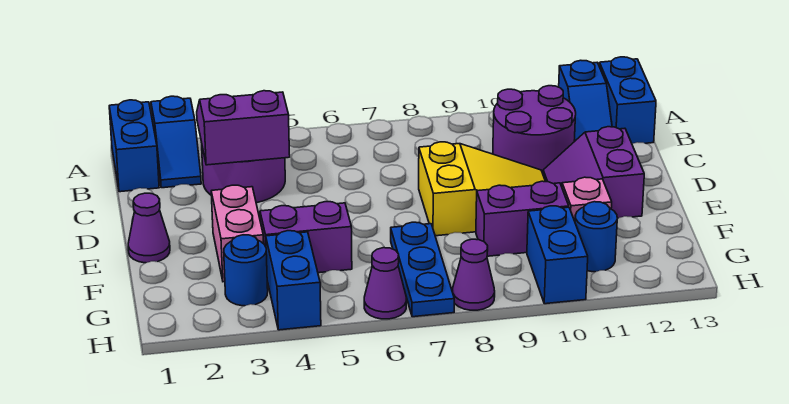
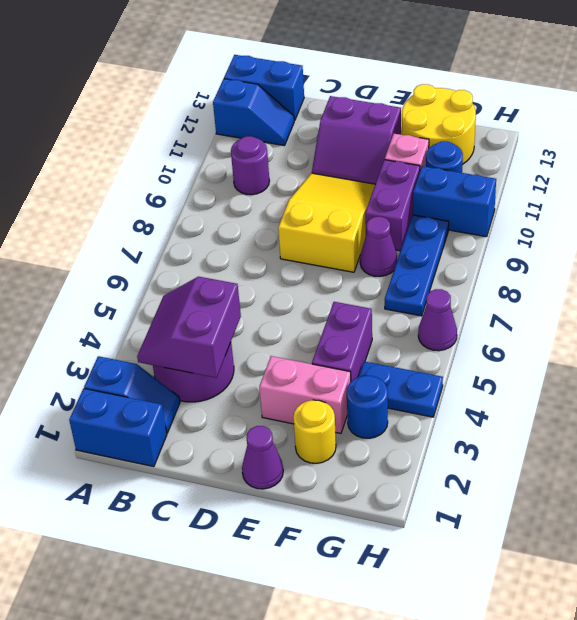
purple round brick B10:C11 level 1 -> purple round brick B10 level 1
none -> yellow round brick F2 level 1
blue plate F7:H7 level 1 -> blue plate G7:G9 level 1
none -> yellow round brick F12:G13 level 1
blue brick G4:H4 level 1 -> blue plate G4:H4 level 1
purple cone H8 level 1 -> purple cone F8 level 1

